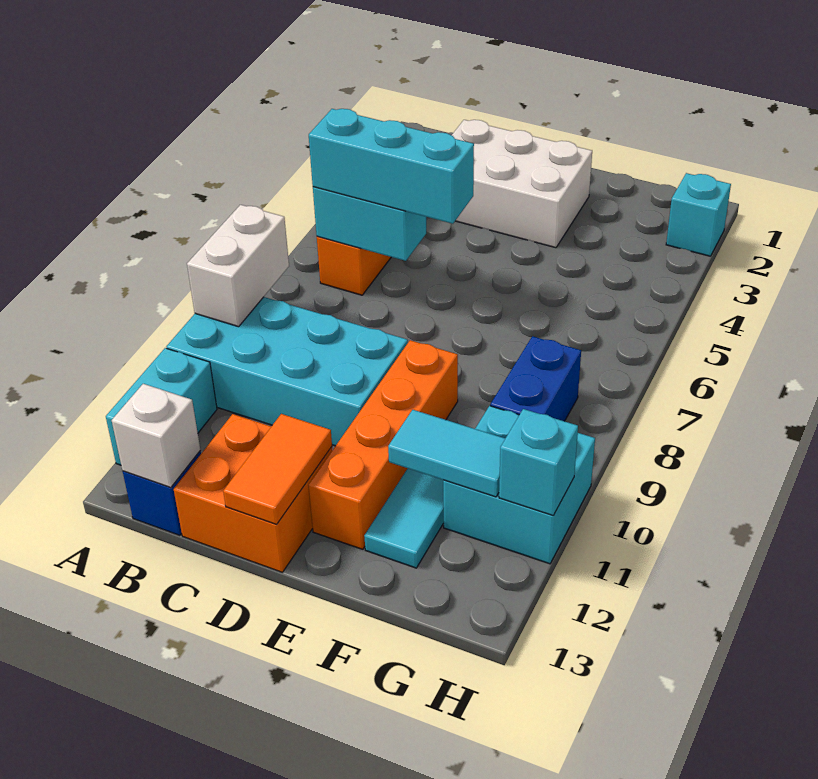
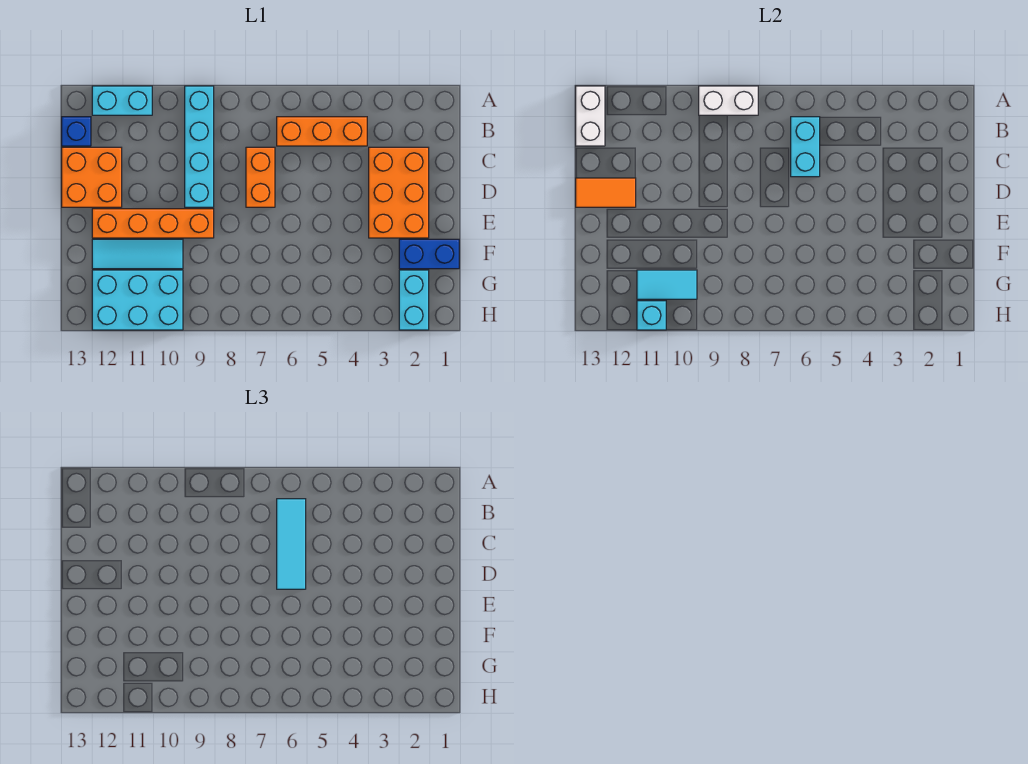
cyan brick A9:D10 level 1 -> cyan brick A9:D9 level 1
cyan brick B6:D6 level 3 -> cyan tile B6:D6 level 3
white brick B13 level 2 -> white brick A13:B13 level 2
white brick C2:E3 level 1 -> orange brick C2:E3 level 1
none -> orange brick C7:D7 level 1
cyan tile F11:G11 level 2 -> cyan tile G10:G11 level 2
blue brick G8:G9 level 1 -> blue brick F1:F2 level 1
cyan brick G10:H11 level 1 -> cyan brick G10:H12 level 1
cyan brick H2 level 1 -> cyan brick G2:H2 level 1

